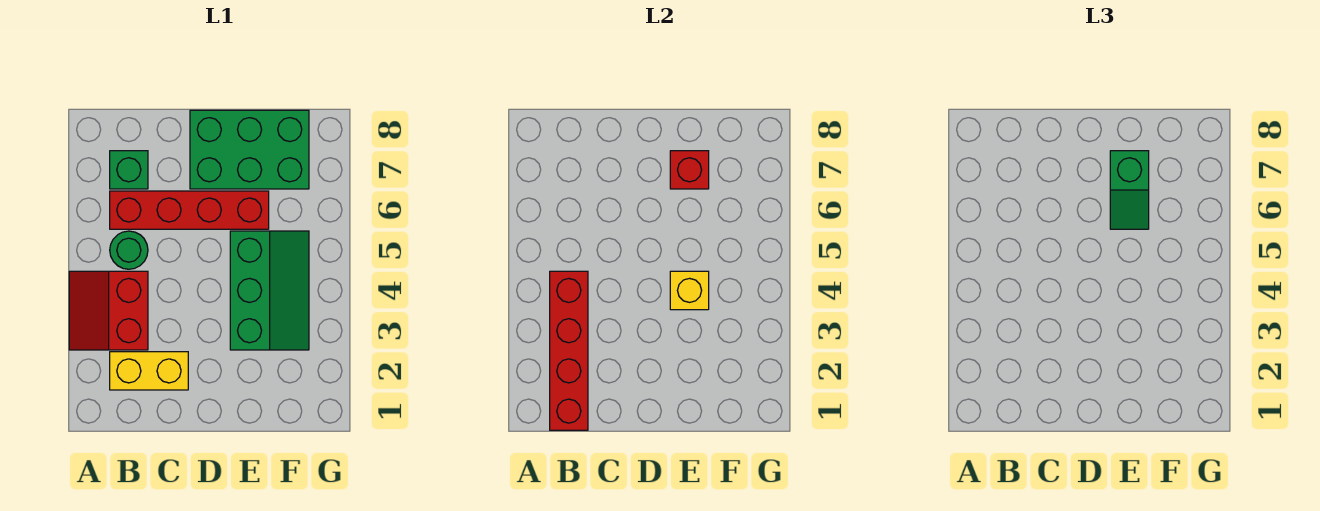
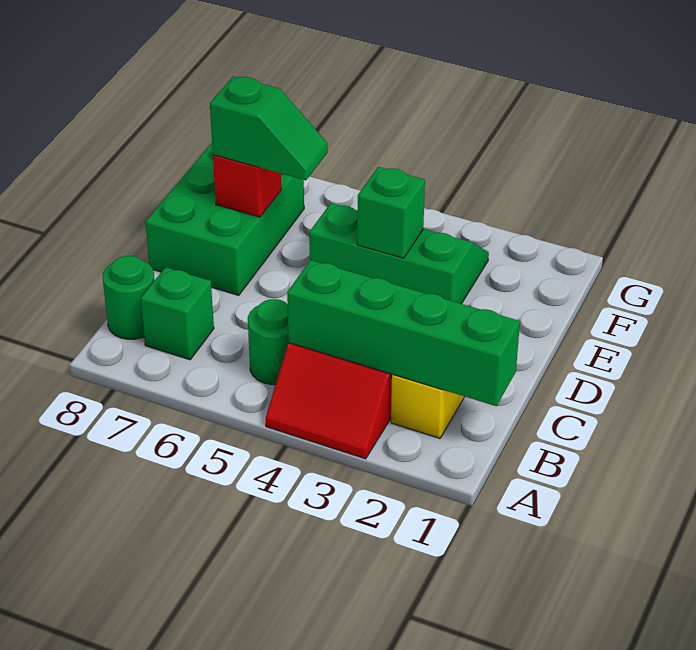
red brick B1:B4 level 2 -> green brick B1:B4 level 2
red brick B6:E6 level 1 -> none
none -> green round brick B8 level 1
yellow brick E4 level 2 -> green brick E4 level 2

